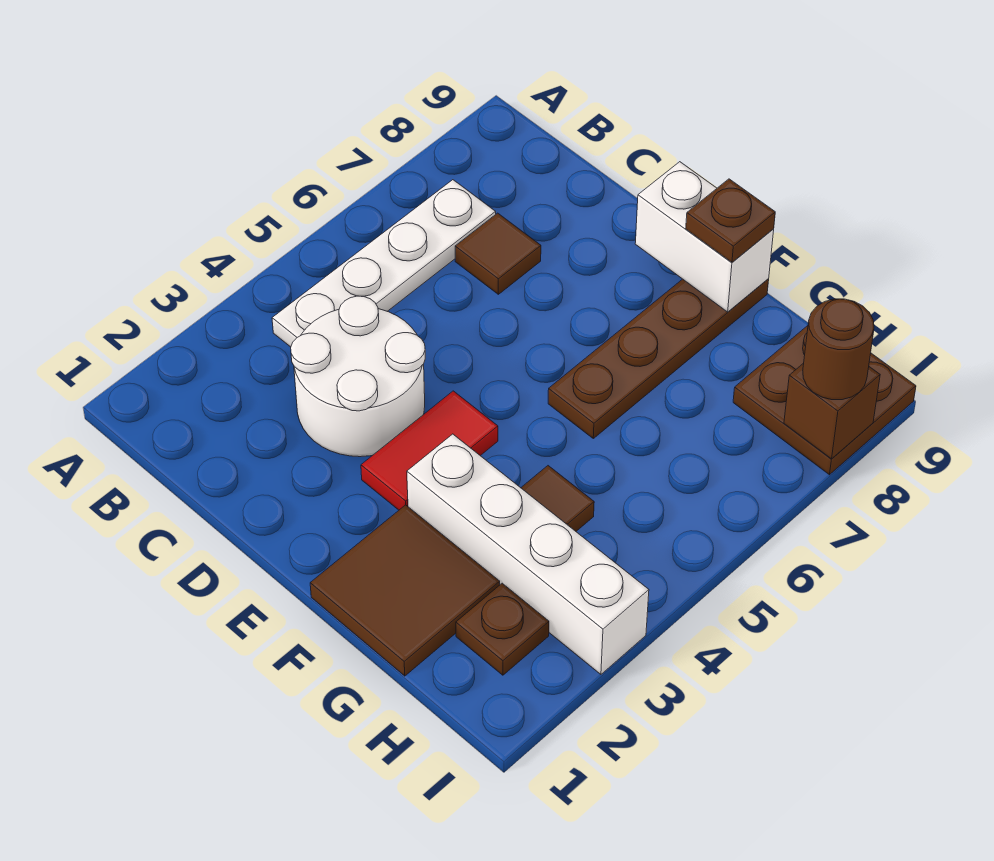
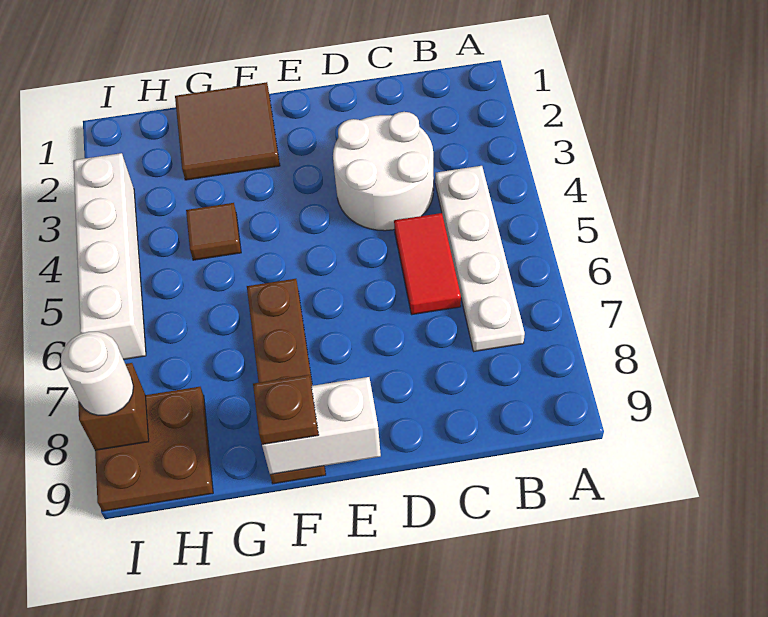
brown tile C7 level 1 -> none
red tile E3:E4 level 1 -> red tile C5:C6 level 1
white brick F3:I3 level 1 -> white brick I3:I6 level 1
brown plate H2 level 1 -> none
brown round brick I8 level 3 -> white round brick I8 level 3

